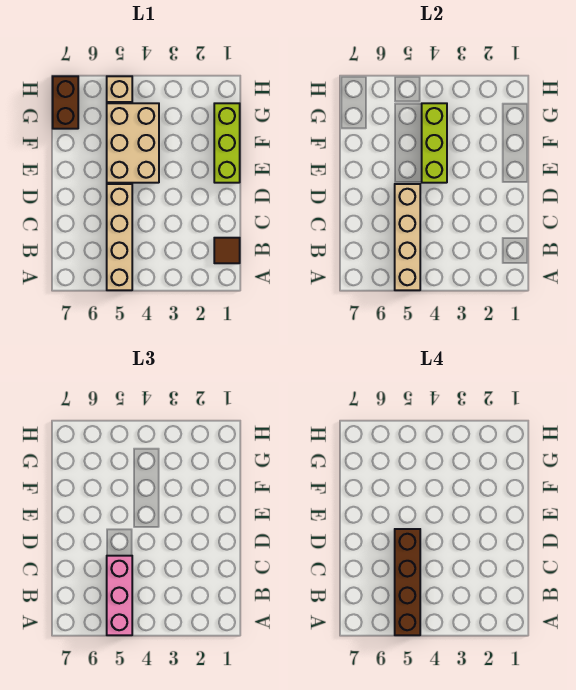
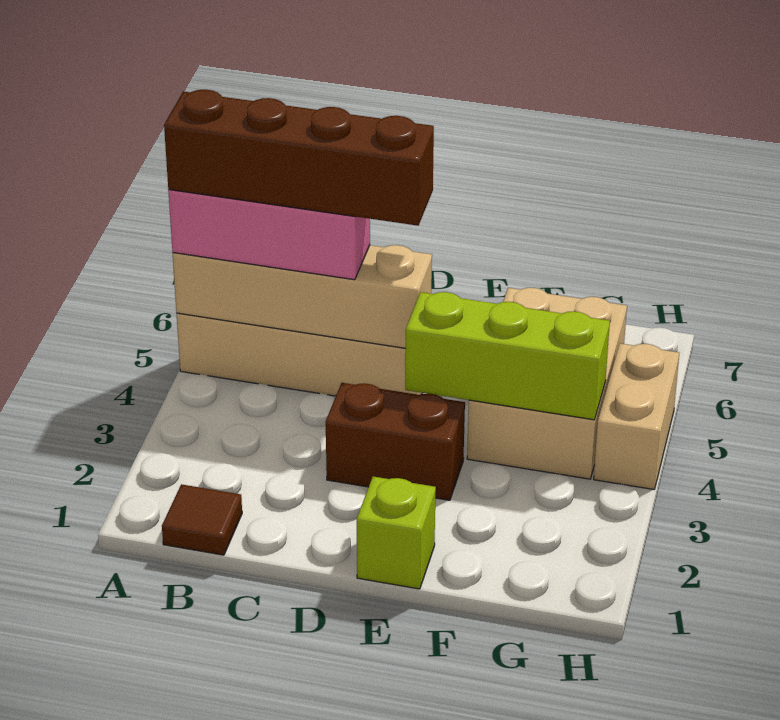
lime brick E1:G1 level 1 -> lime brick E1 level 1
tan brick E4:G5 level 1 -> tan brick F4:G6 level 1
brown brick G7:H7 level 1 -> brown brick D3:E3 level 1
tan brick H5 level 1 -> tan brick H4:H5 level 1

